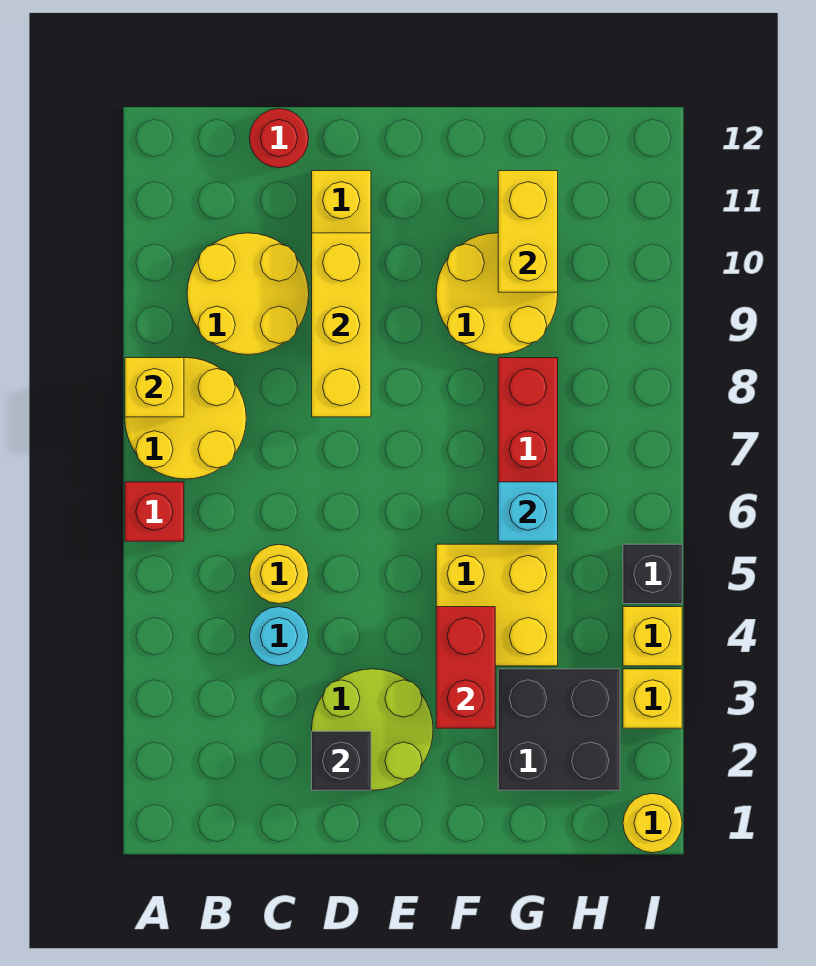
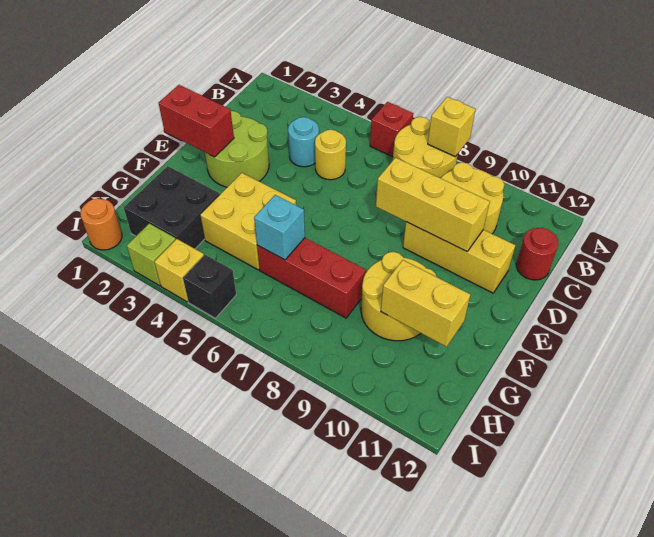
black brick D2 level 2 -> none
red brick F3:F4 level 2 -> red brick E1:E2 level 2
yellow round brick I1 level 1 -> orange round brick I1 level 1
yellow brick I3 level 1 -> lime brick I3 level 1

